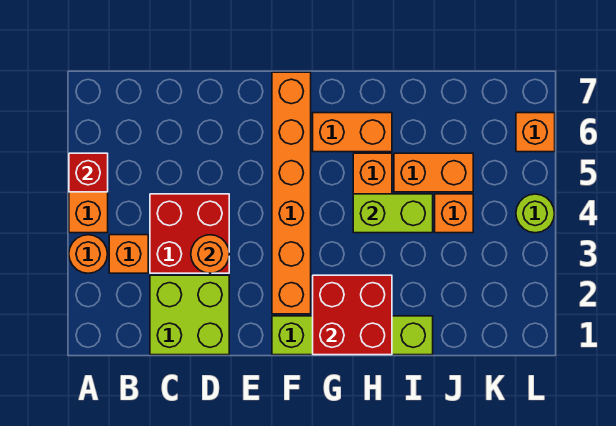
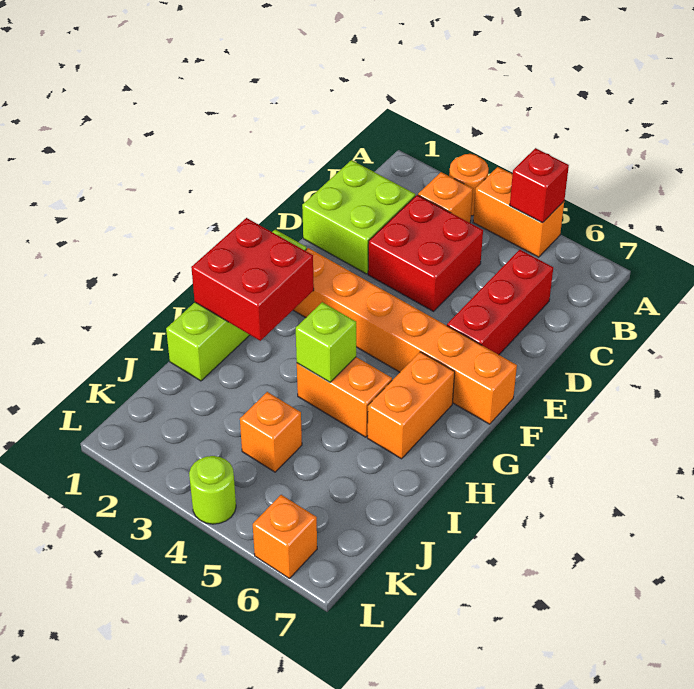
none -> red brick C6:E6 level 1
orange round brick D3 level 2 -> none
lime brick H4:I4 level 2 -> lime brick H4 level 2
orange brick I5:J5 level 1 -> none

